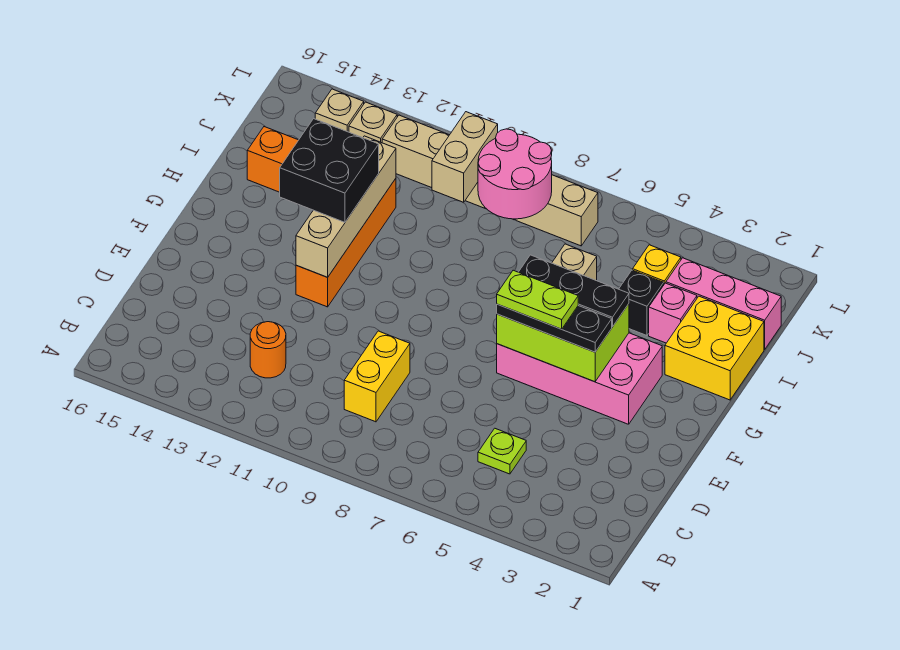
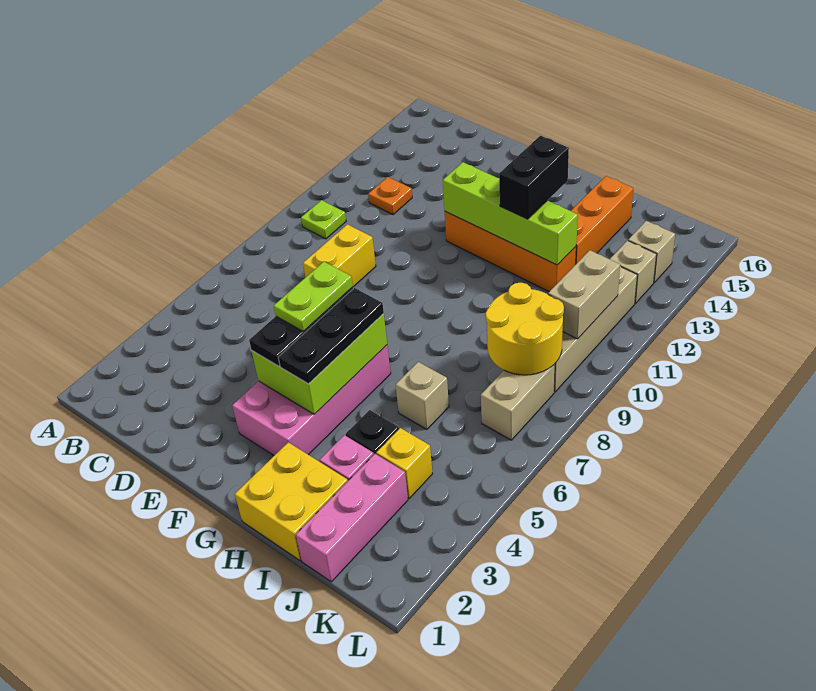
lime plate C5 level 1 -> lime plate B10 level 1
yellow brick C9:D9 level 1 -> yellow brick D8:D9 level 1
orange round brick C12 level 1 -> orange plate C12 level 1
tan brick F12:I12 level 2 -> lime brick F12:I12 level 2
black brick G12:H13 level 3 -> black brick H12:H13 level 3
pink round brick J8:K9 level 2 -> yellow round brick J8:K9 level 2
tan brick J10:K10 level 2 -> tan brick K10:K11 level 2

